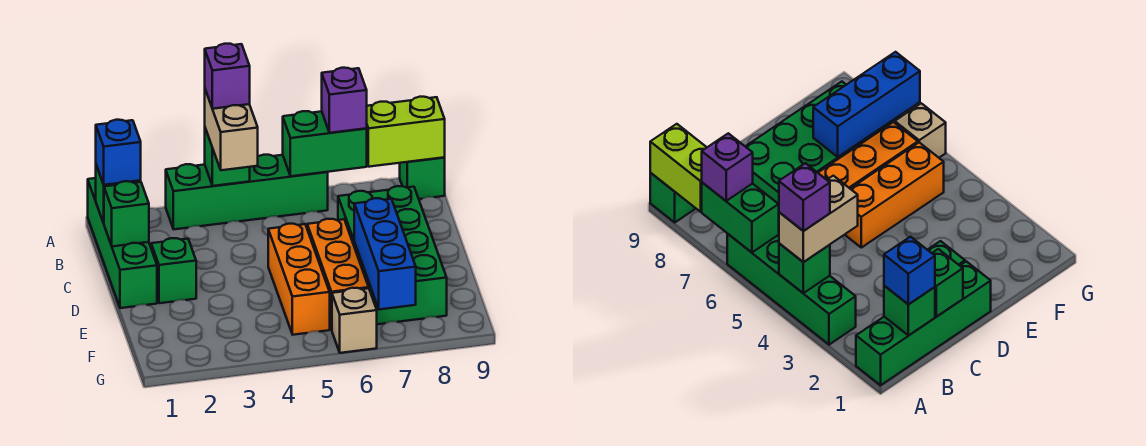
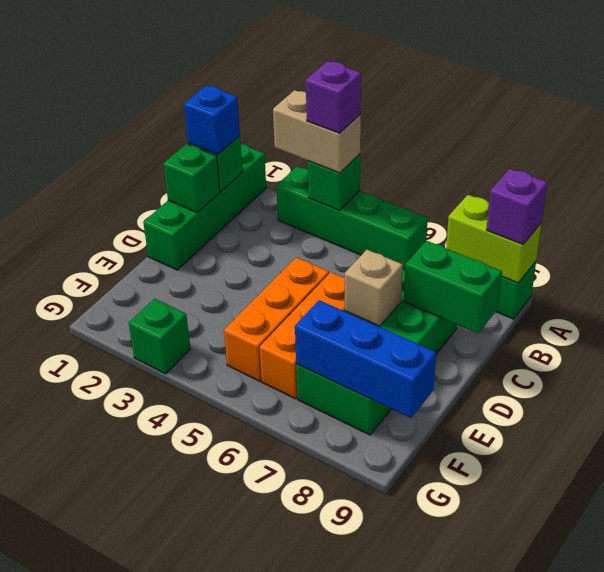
tan brick A4:B4 level 3 -> tan brick A3:A4 level 3
green brick A6:A7 level 2 -> green brick C8:C9 level 2
purple brick A7 level 3 -> purple brick A9 level 3
green brick D2 level 1 -> green brick G3 level 1
blue brick E7:G7 level 2 -> blue brick F7:F9 level 2
tan brick G6 level 1 -> tan brick D7 level 2

